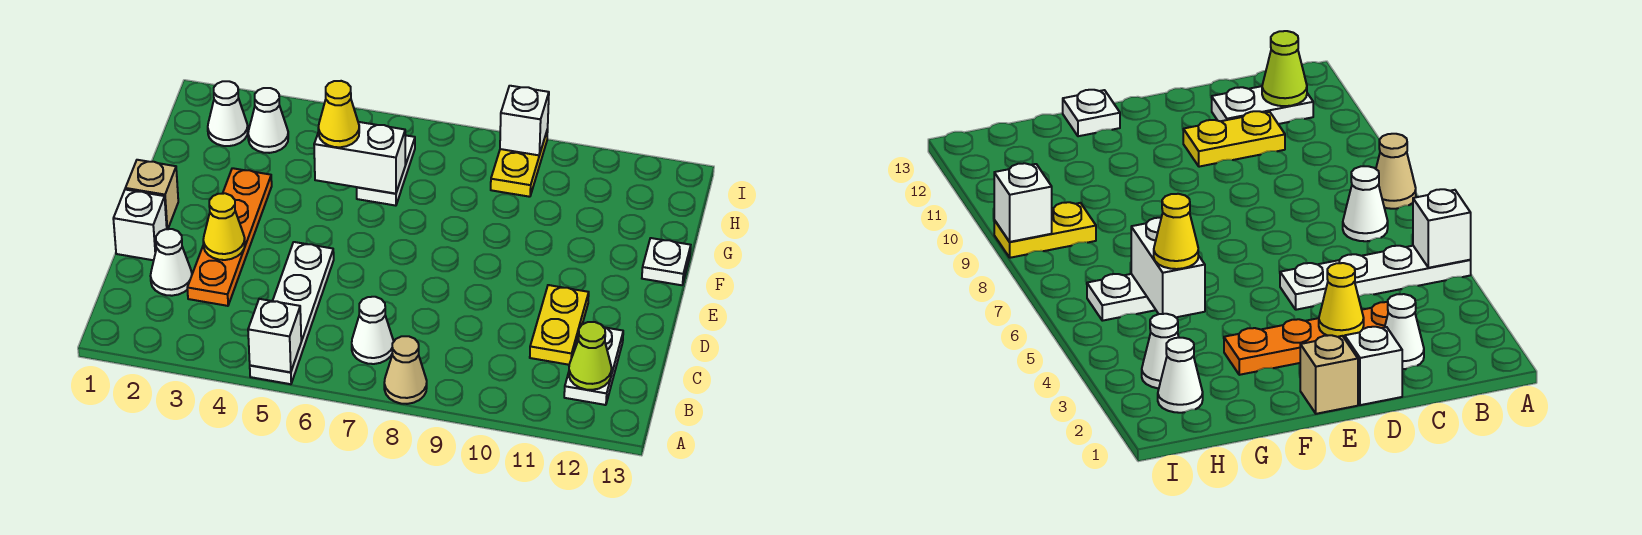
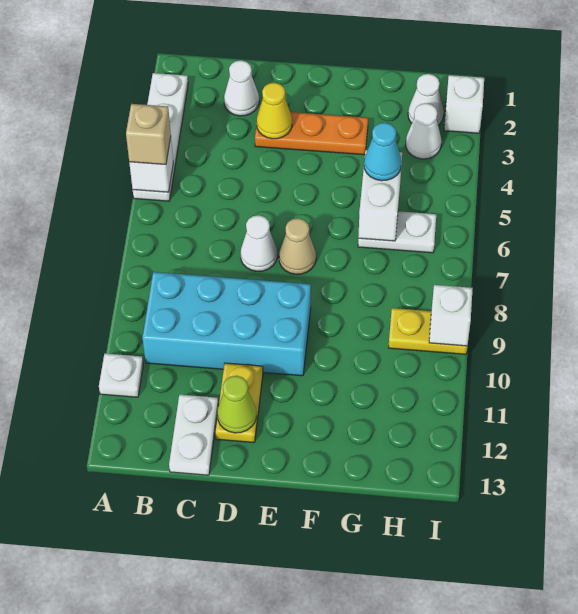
white plate A5:D5 level 1 -> white plate A2:A5 level 1
tan cone A8 level 1 -> tan cone E7 level 1
white cone B7 level 1 -> white cone D7 level 1
none -> cyan brick B9:E10 level 1
white plate B12:C12 level 1 -> white plate C12:C13 level 1
lime cone B12 level 2 -> lime cone D12 level 2
orange plate C3:F3 level 1 -> orange plate D3:F3 level 1
yellow plate C11:D11 level 1 -> yellow plate D11:D12 level 1
white brick D1 level 1 -> white brick I2 level 1
tan brick E1 level 1 -> tan brick A5 level 3
white plate F13 level 1 -> white plate A11 level 1
yellow cone G5 level 3 -> cyan cone G5 level 3

